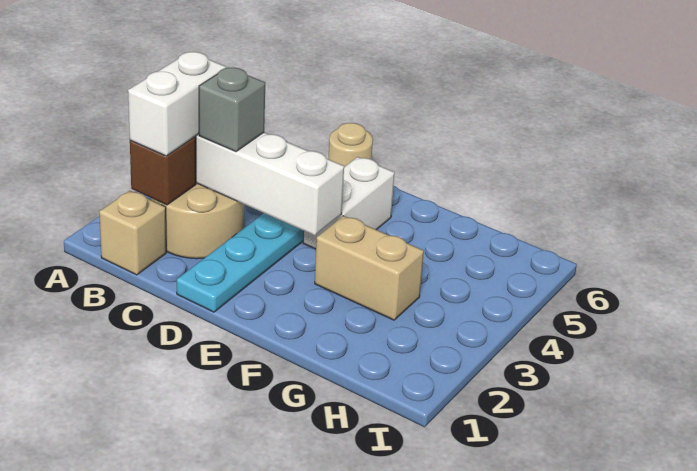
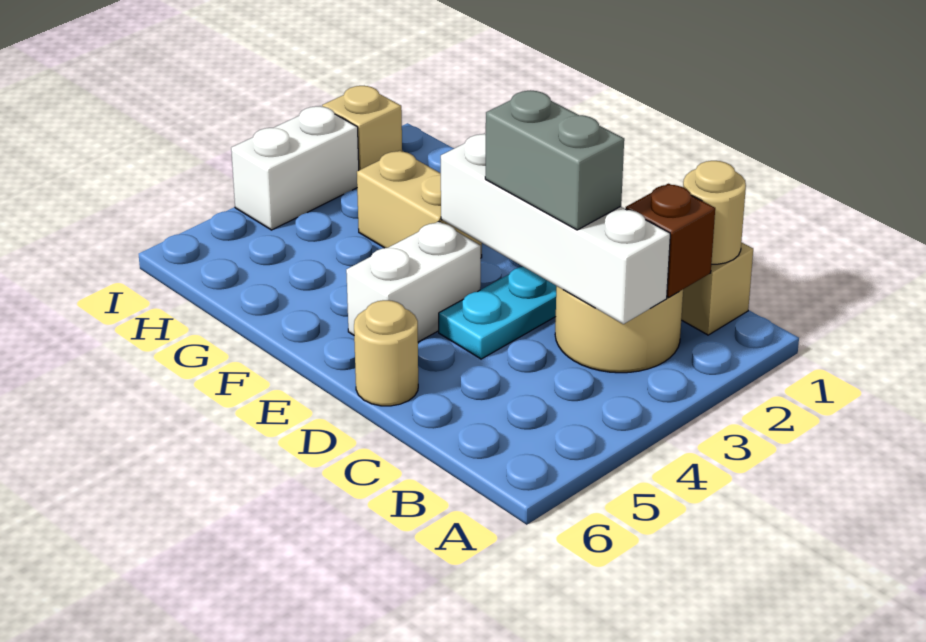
none -> tan round brick B1 level 2
white brick B2:B3 level 3 -> white brick I3:I4 level 1
grey brick C3 level 3 -> grey brick C3:D3 level 3
none -> tan brick I2 level 1

